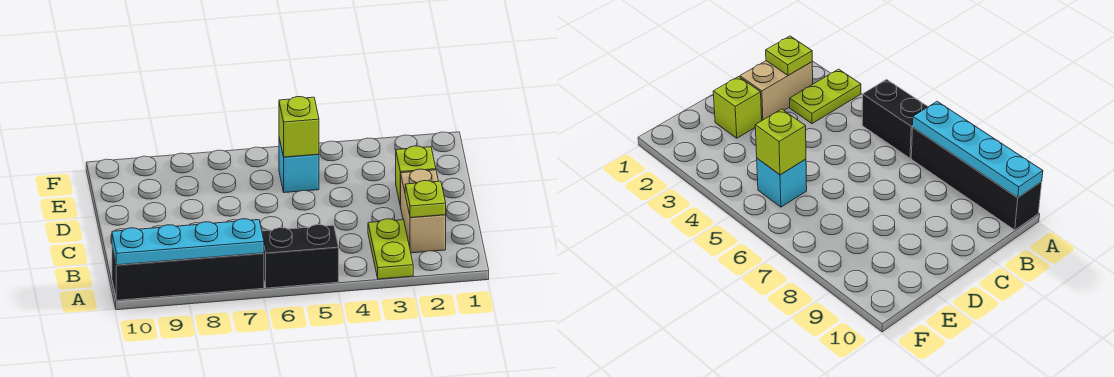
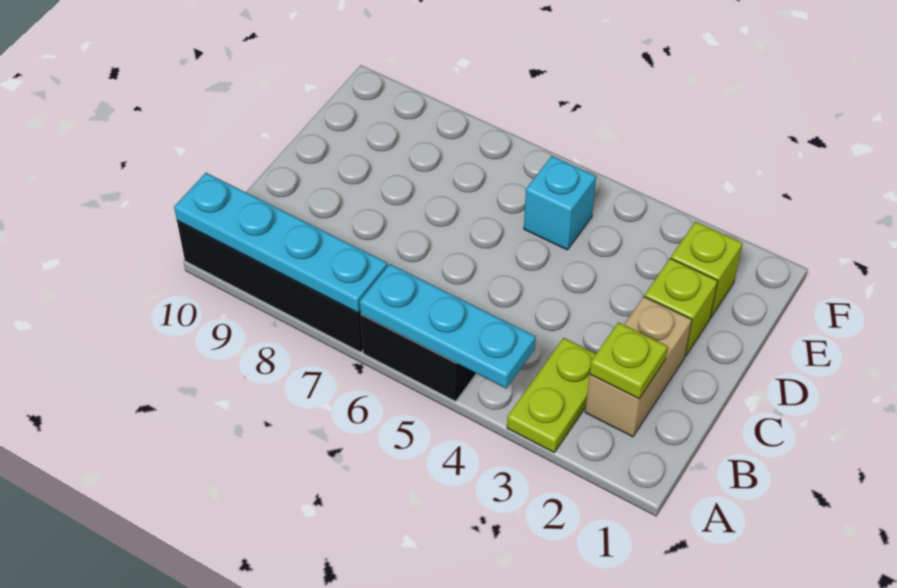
none -> cyan plate A4:A6 level 2
lime brick E5 level 2 -> lime brick E2 level 1

